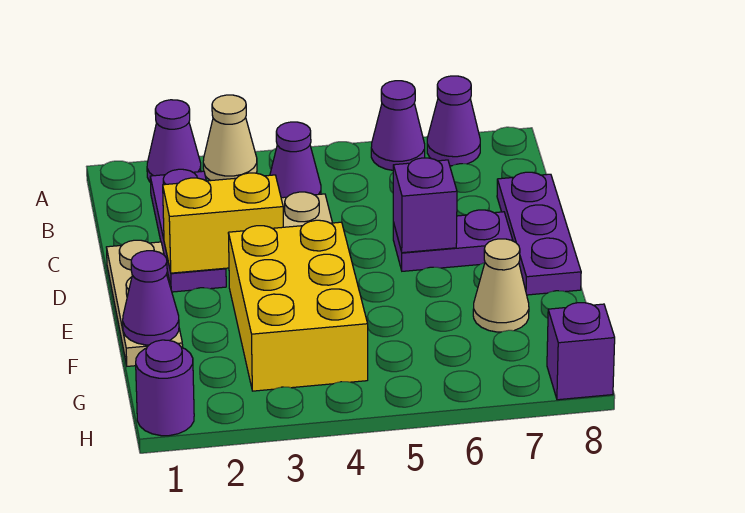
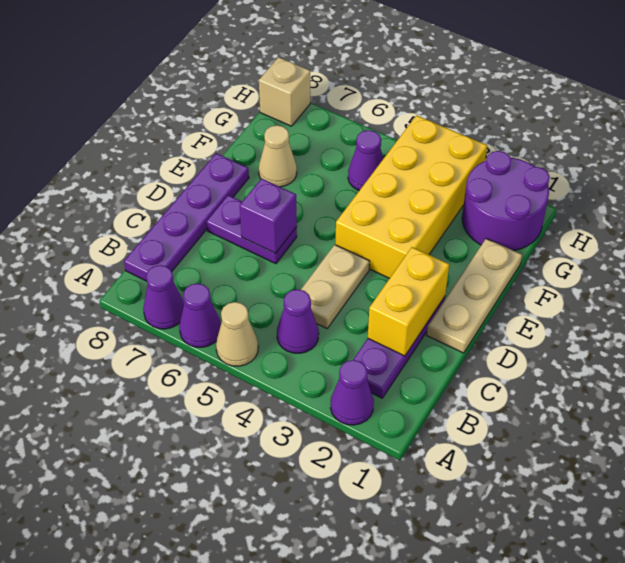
tan cone A3 level 1 -> tan cone A5 level 1
purple plate C8:E8 level 1 -> purple plate B8:E8 level 1
yellow brick D2:D3 level 2 -> yellow brick C2:D2 level 2
yellow brick E3:G4 level 1 -> yellow brick E3:H4 level 1
purple cone F1 level 2 -> purple cone G5 level 1
purple round brick H1 level 1 -> purple round brick G1:H2 level 1
purple brick H8 level 1 -> tan brick H8 level 1

